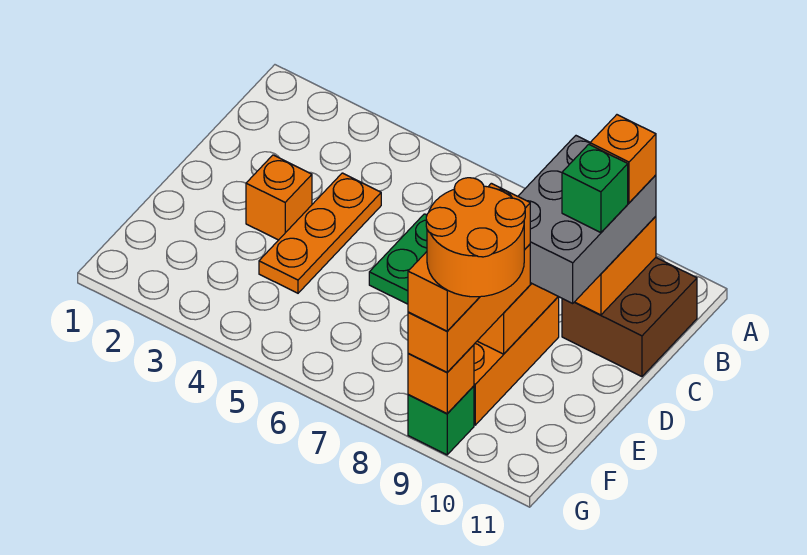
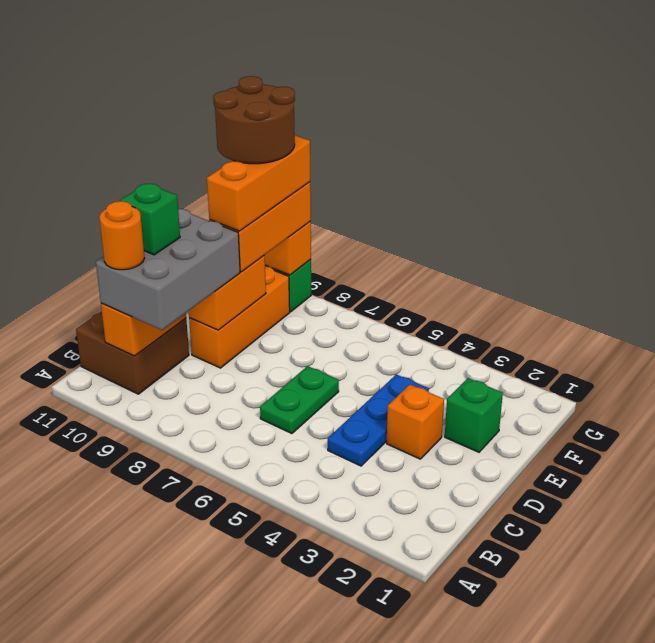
orange brick B10 level 4 -> orange round brick B10 level 4
orange plate C4:E4 level 1 -> blue plate C4:E4 level 1
none -> green brick E2 level 1
orange round brick F9:G10 level 5 -> brown round brick F9:G10 level 5

